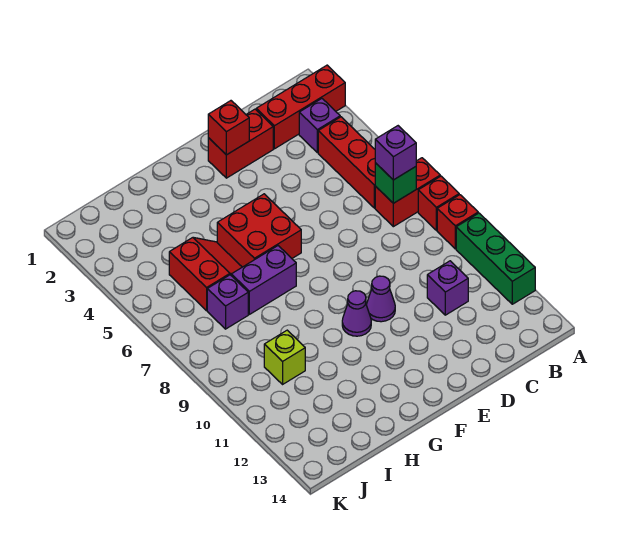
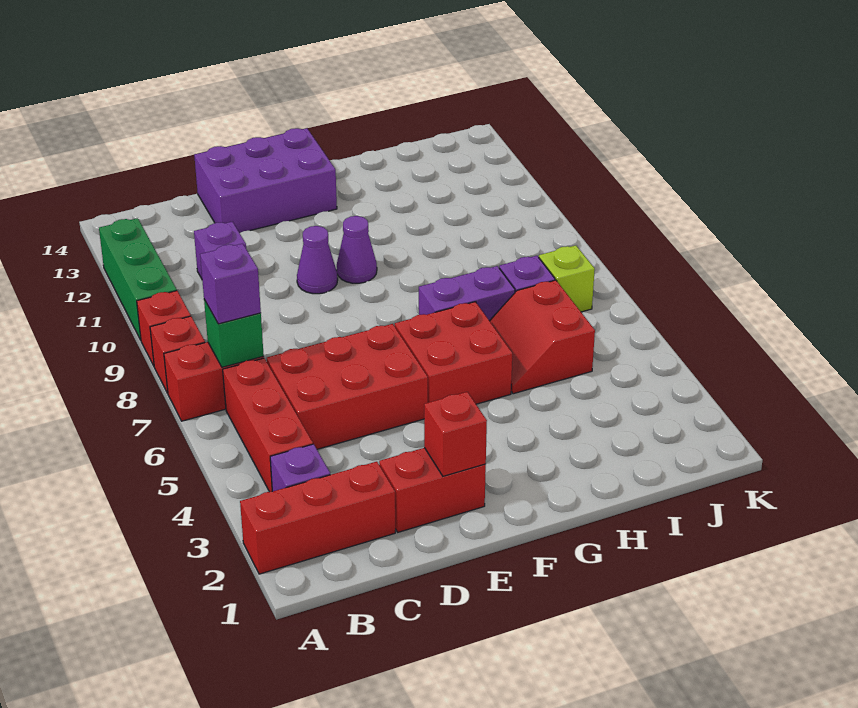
none -> red brick C5:E6 level 1
none -> purple brick D13:F14 level 1
lime brick I10 level 1 -> lime brick J7 level 1

